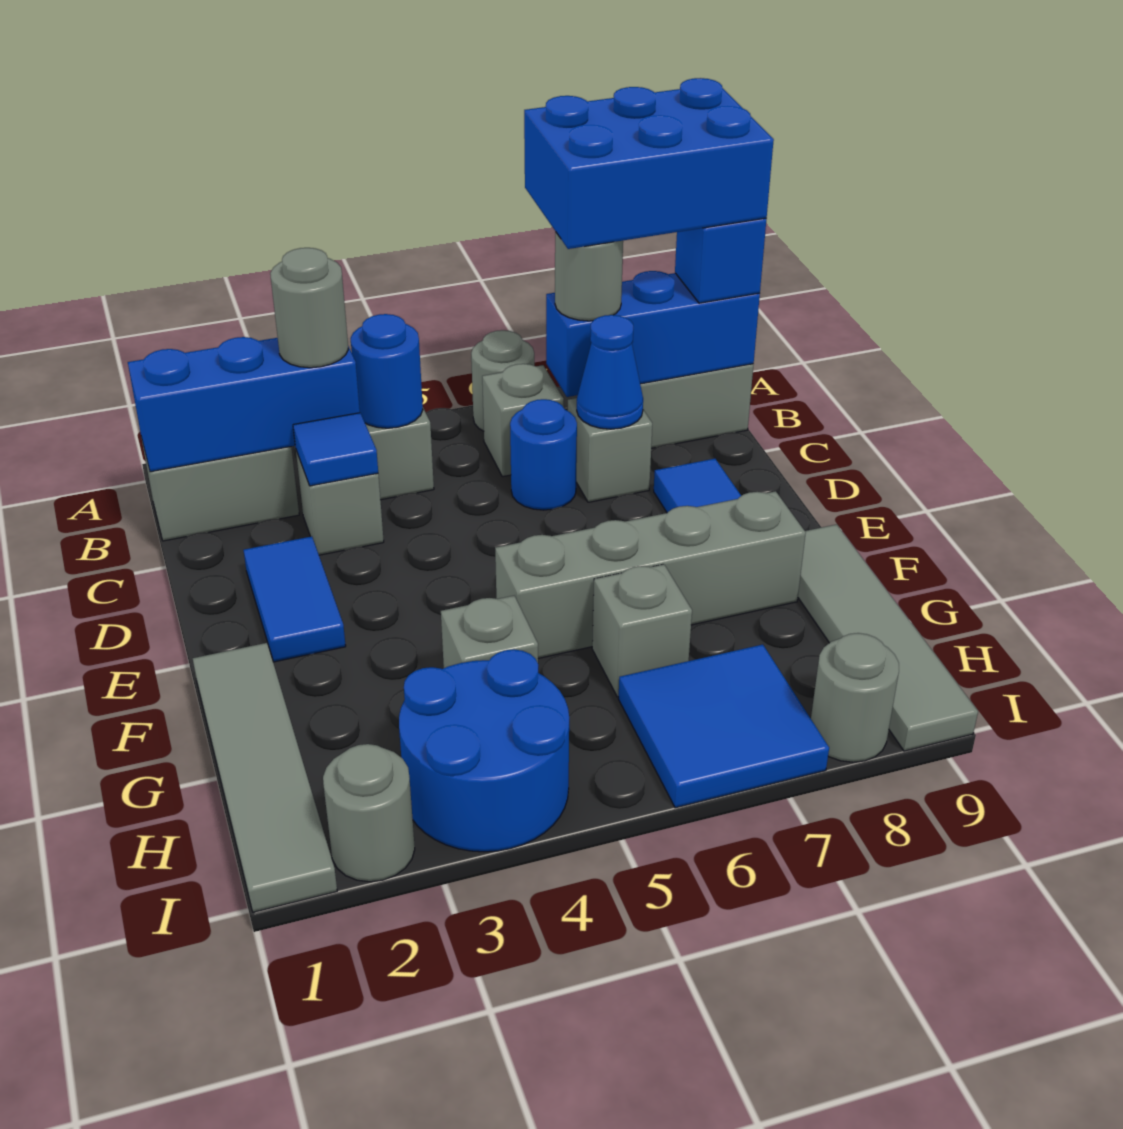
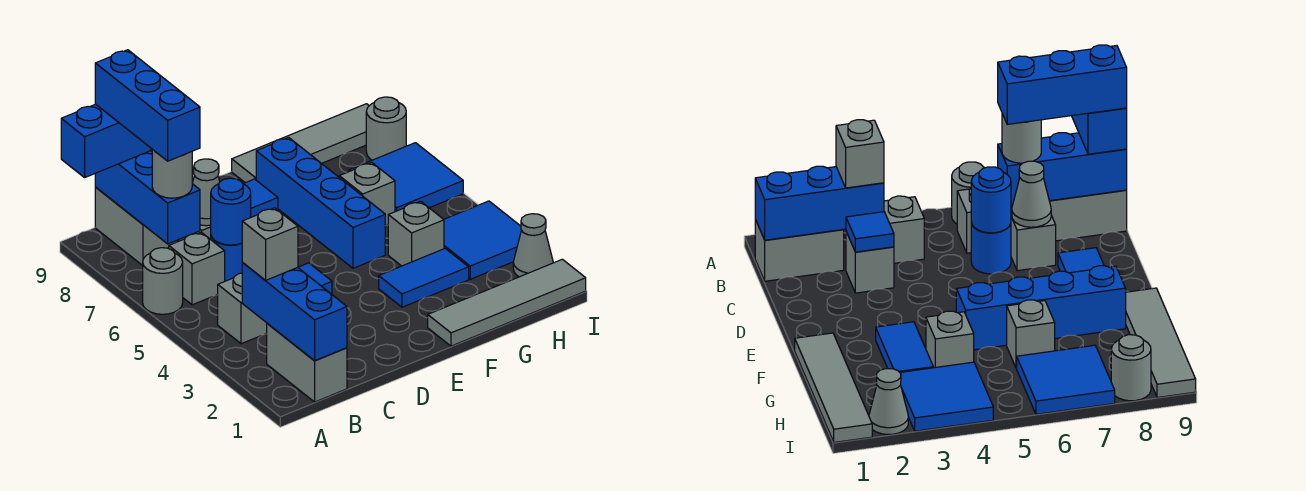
blue brick A7:B9 level 4 -> blue brick B7:B9 level 4
grey round brick B3 level 3 -> grey brick B3 level 3
blue round brick B4 level 2 -> blue round brick C6 level 2
blue brick B9 level 3 -> blue brick A9:B9 level 3
blue cone C7 level 2 -> grey cone C7 level 2
blue tile D2:E2 level 1 -> blue tile F3:G3 level 1
grey brick F5:F8 level 1 -> blue brick F5:F8 level 1
blue round brick H3:I4 level 1 -> blue tile H3:I4 level 1
grey round brick I2 level 1 -> grey cone I2 level 1

